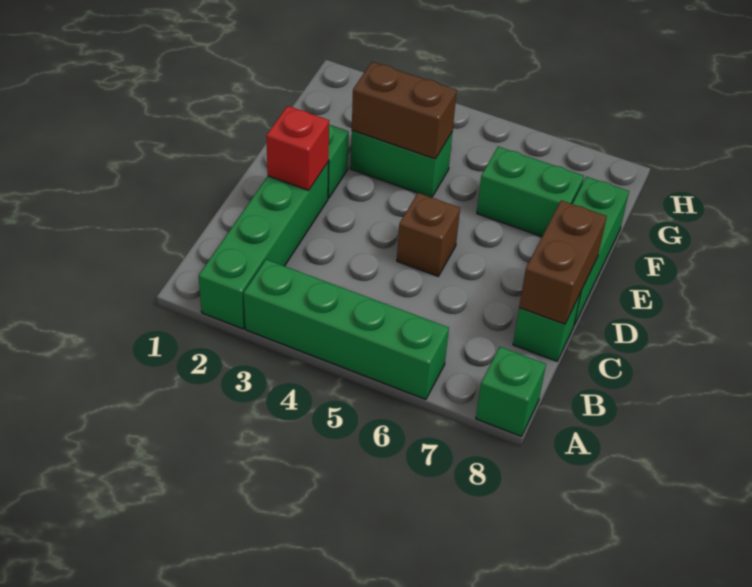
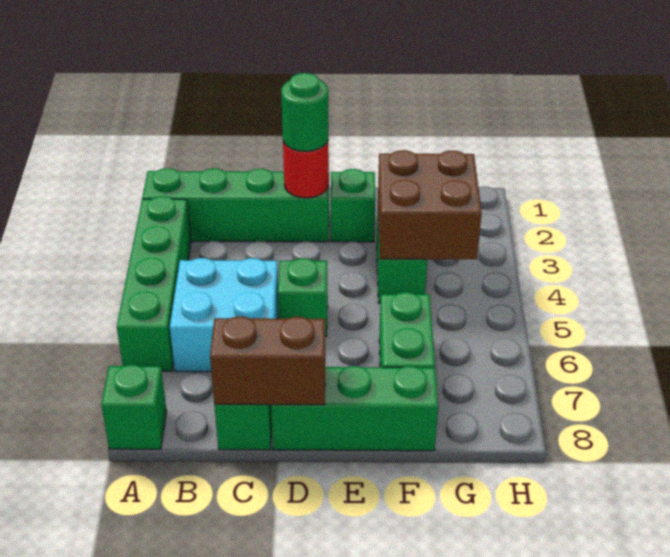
none -> cyan brick B5:C6 level 1
red brick D2 level 2 -> red round brick D2 level 2
none -> green round brick D2 level 3
brown brick D5 level 1 -> green brick D5 level 1
brown brick F3:F4 level 2 -> brown brick F3:G4 level 2

